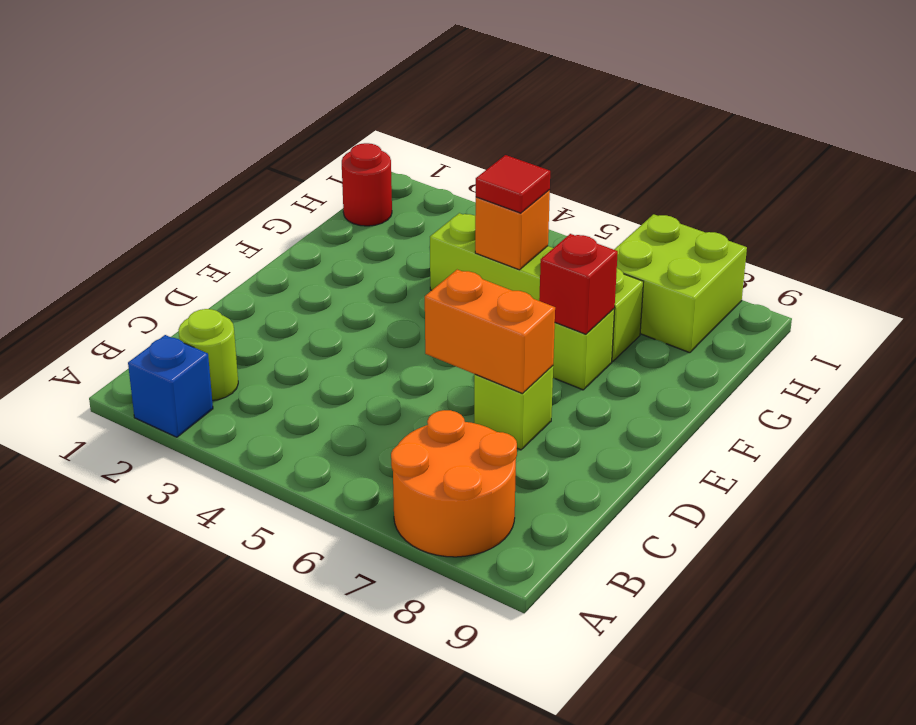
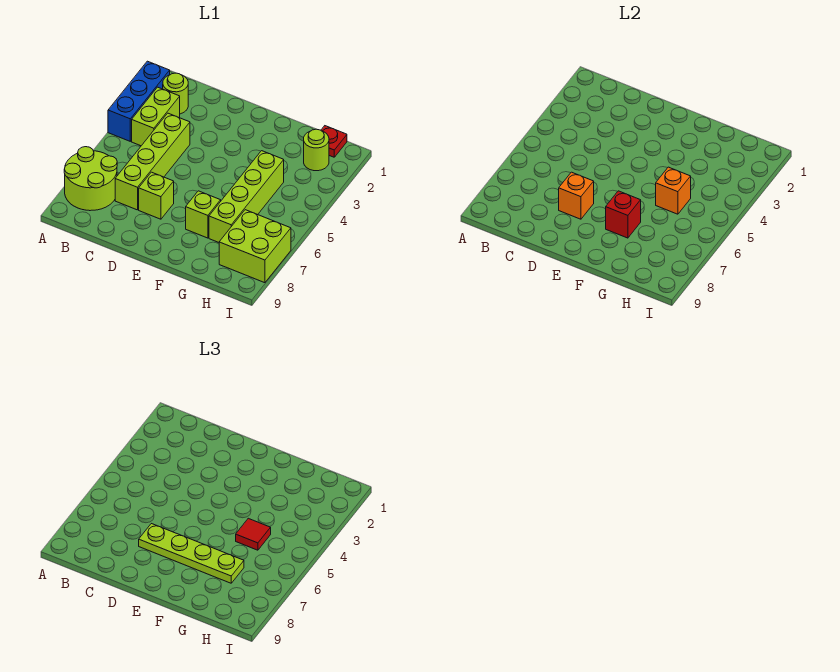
blue brick A2 level 1 -> blue brick A2:A4 level 1
orange round brick A7:B8 level 1 -> lime round brick A7:B8 level 1
none -> lime brick B3:B4 level 1
none -> lime brick C4:C7 level 1
orange brick D6:D7 level 2 -> orange brick D7 level 2
none -> lime plate D7:G7 level 3
red round brick H1 level 1 -> red plate H1 level 1
none -> lime round brick H2 level 1

